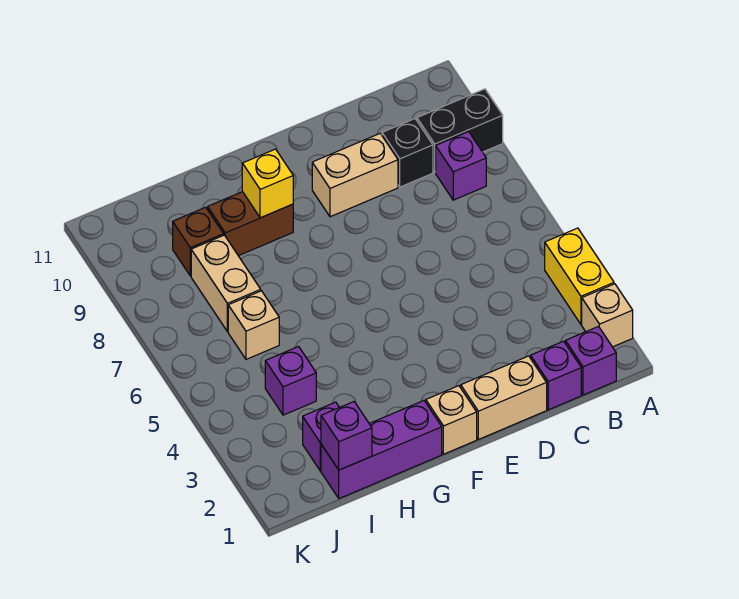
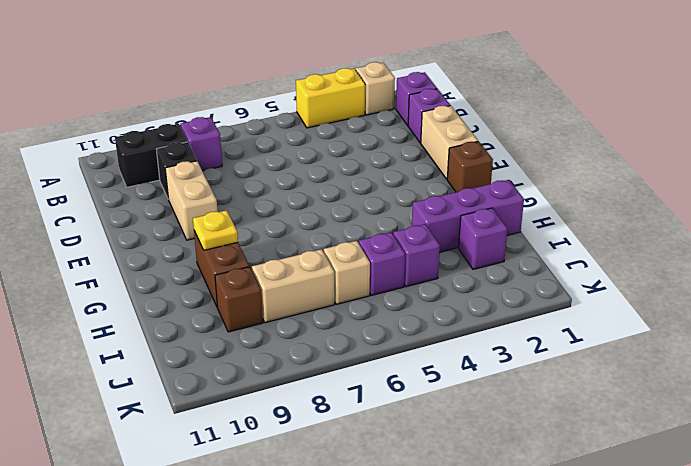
black brick A9:B9 level 1 -> black brick B9:B10 level 1
tan brick F1 level 1 -> brown brick F1 level 1
purple brick G1:I1 level 1 -> purple brick H1:H3 level 1
yellow brick G9 level 2 -> yellow plate G9 level 2
purple brick I1 level 2 -> purple brick I5 level 1

